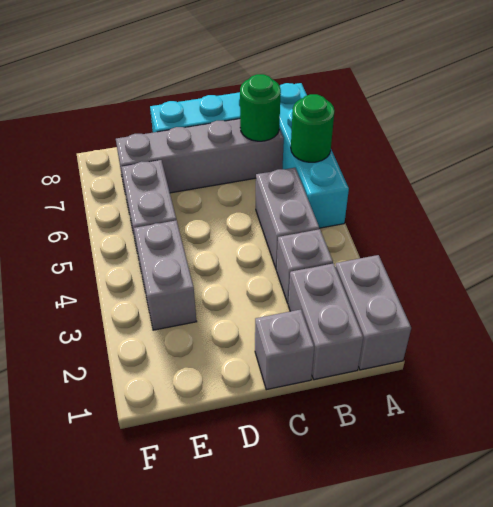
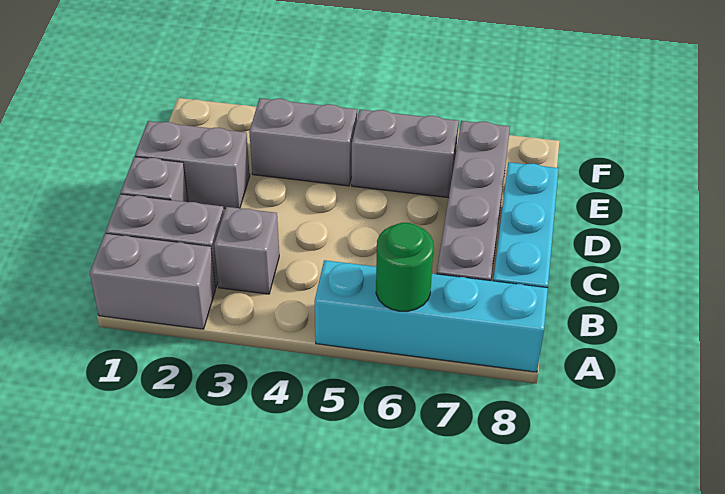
grey brick B4:B5 level 1 -> grey brick D1:D2 level 1
green round brick B7 level 2 -> none

